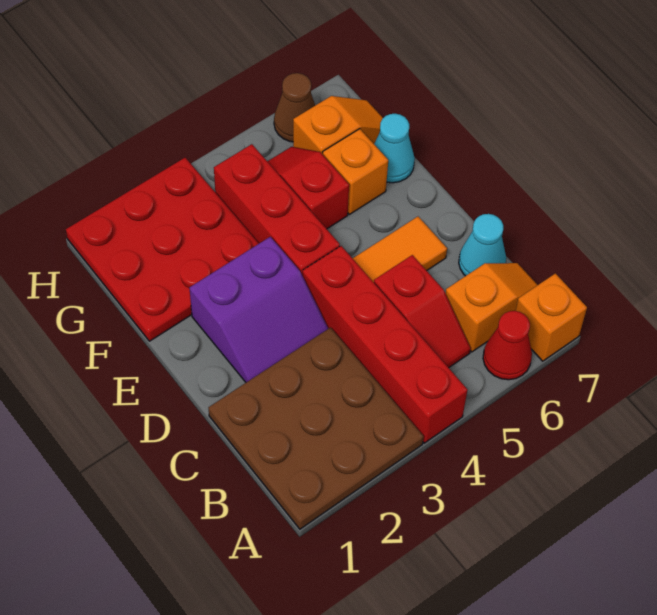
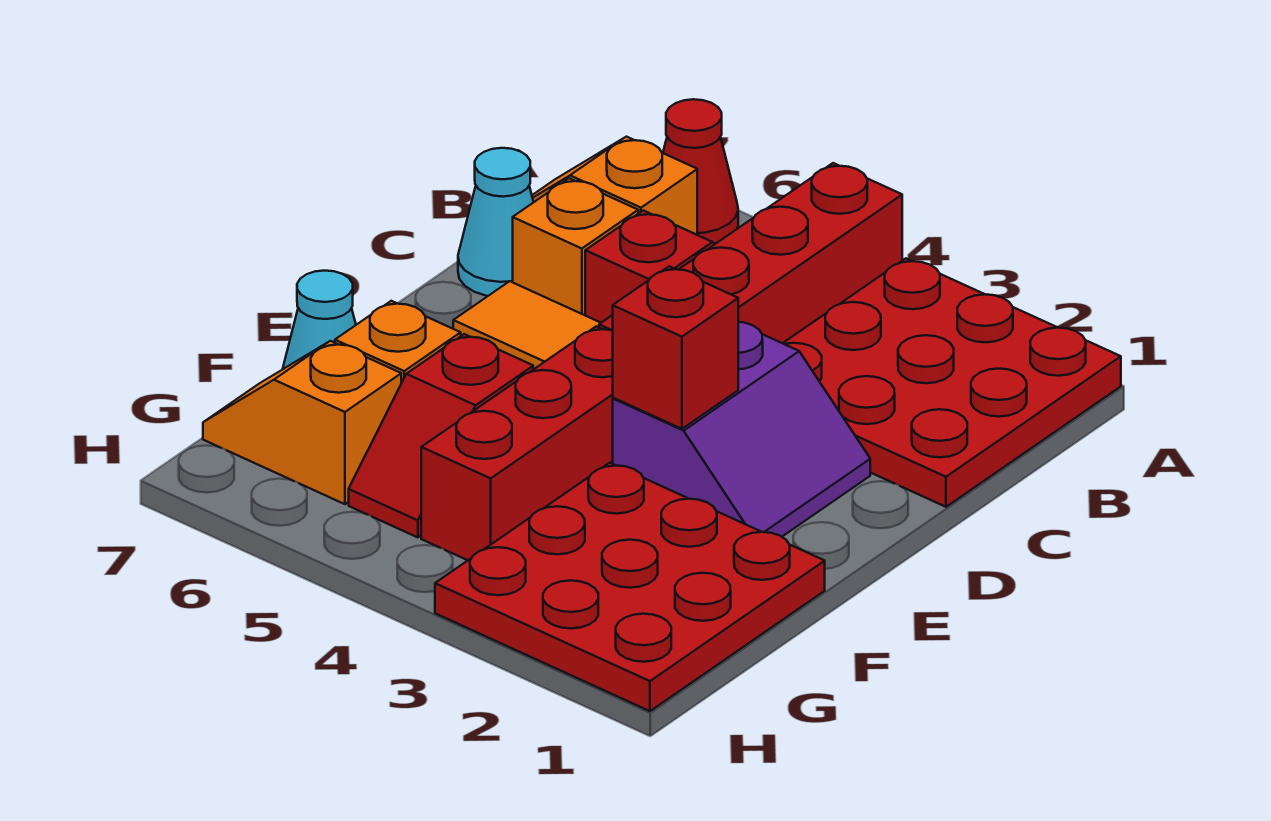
brown plate A1:C3 level 1 -> red plate A1:C3 level 1
orange brick A7 level 1 -> orange brick C6 level 1
purple slope D2:E3 level 1 top E -> purple slope D2:E3 level 1 top 3
none -> red brick E3 level 2
brown cone H6 level 1 -> none

